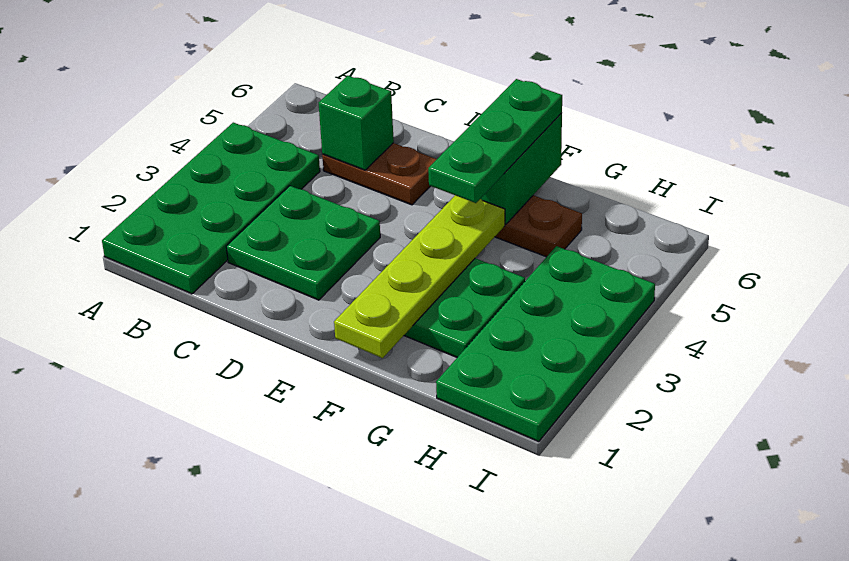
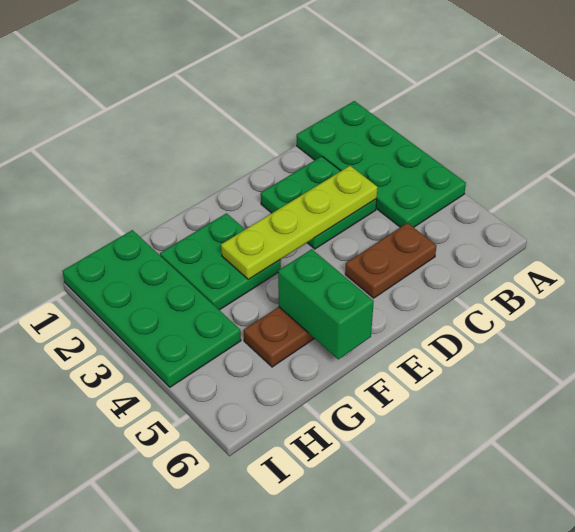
green brick C5 level 2 -> none
lime plate F1:F4 level 2 -> lime plate C3:F3 level 2
green plate F4:F6 level 3 -> none

